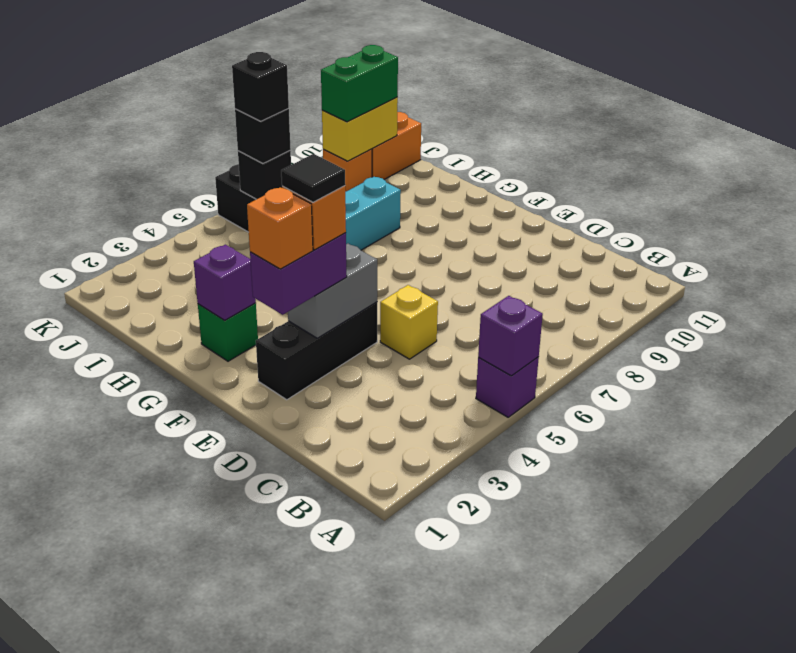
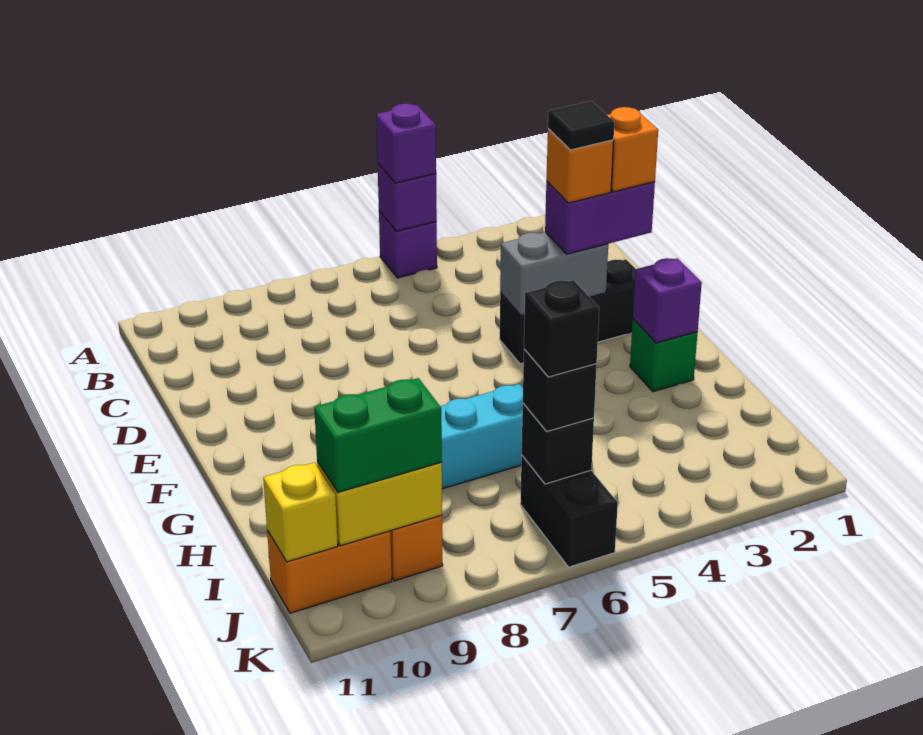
none -> purple brick A5 level 3
yellow brick D5 level 1 -> yellow brick J11 level 2

